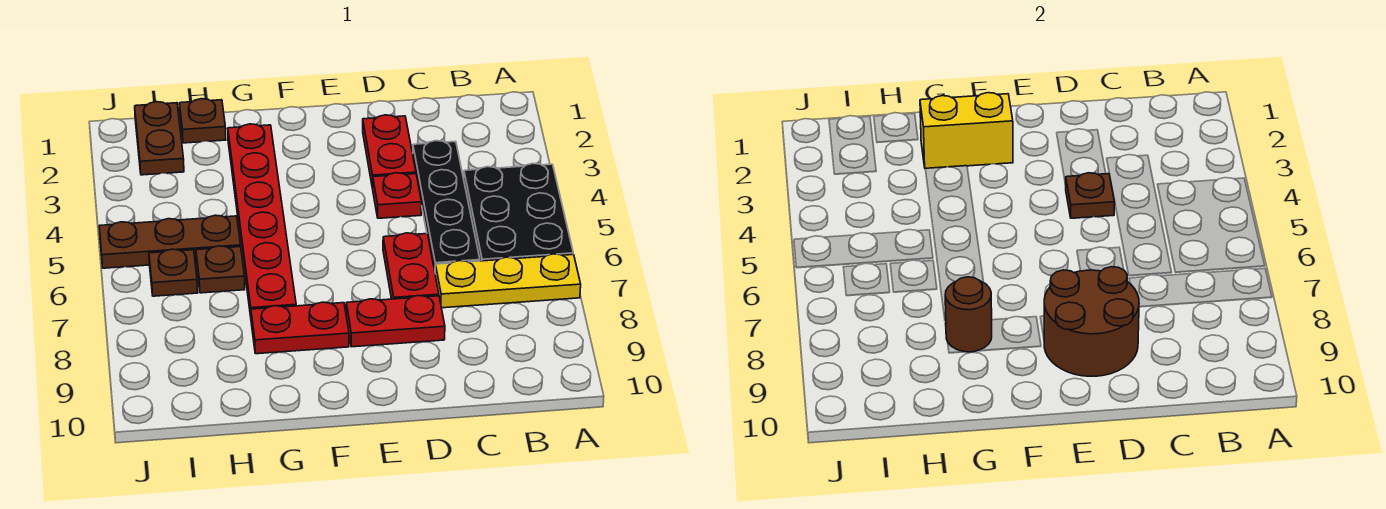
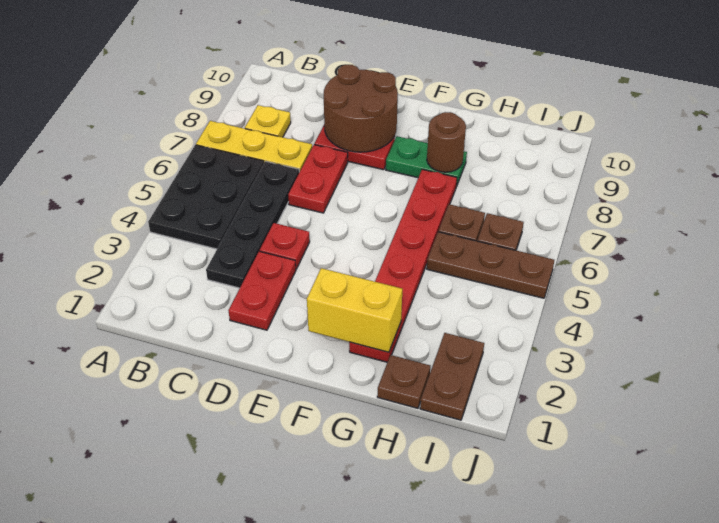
none -> yellow plate B8 level 1
brown plate D4 level 2 -> none
red plate F8:G8 level 1 -> green plate F8:G8 level 1

